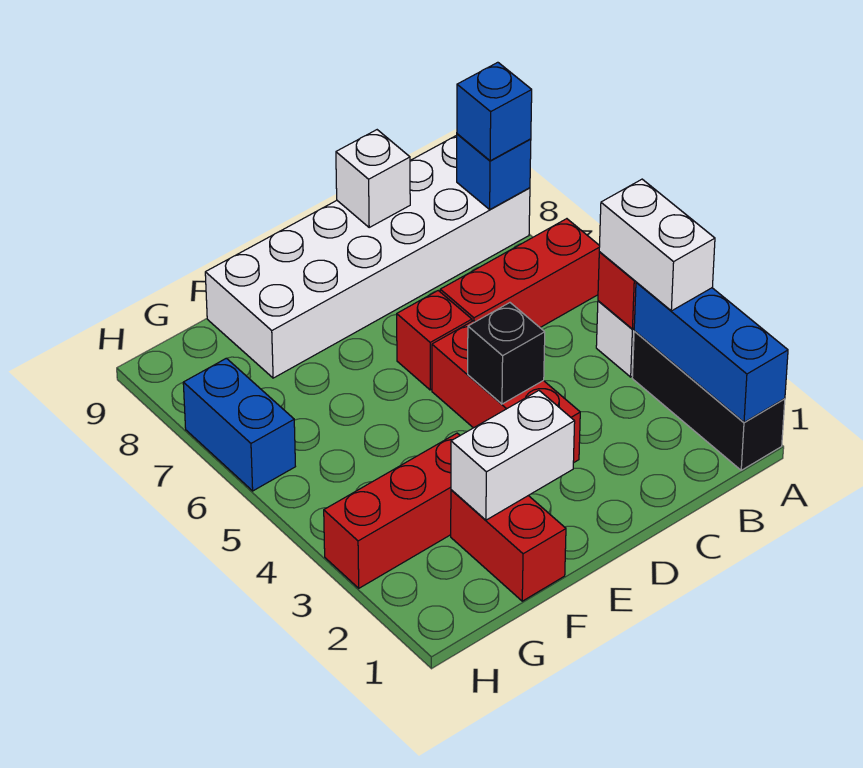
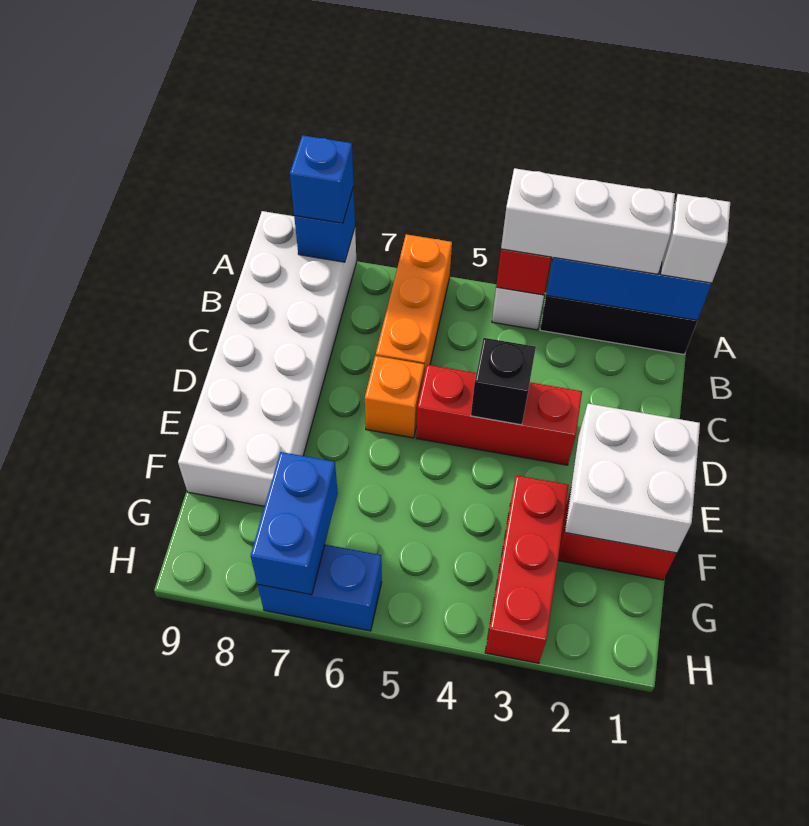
white brick A3:A4 level 3 -> white brick A2:A4 level 3
red brick A6:C6 level 1 -> orange brick A6:C6 level 1
white brick C9 level 2 -> white brick A1 level 3
red brick D6 level 1 -> orange brick D6 level 1
white brick E2:F2 level 2 -> white brick E1:F2 level 2
none -> blue brick G7:H7 level 2

